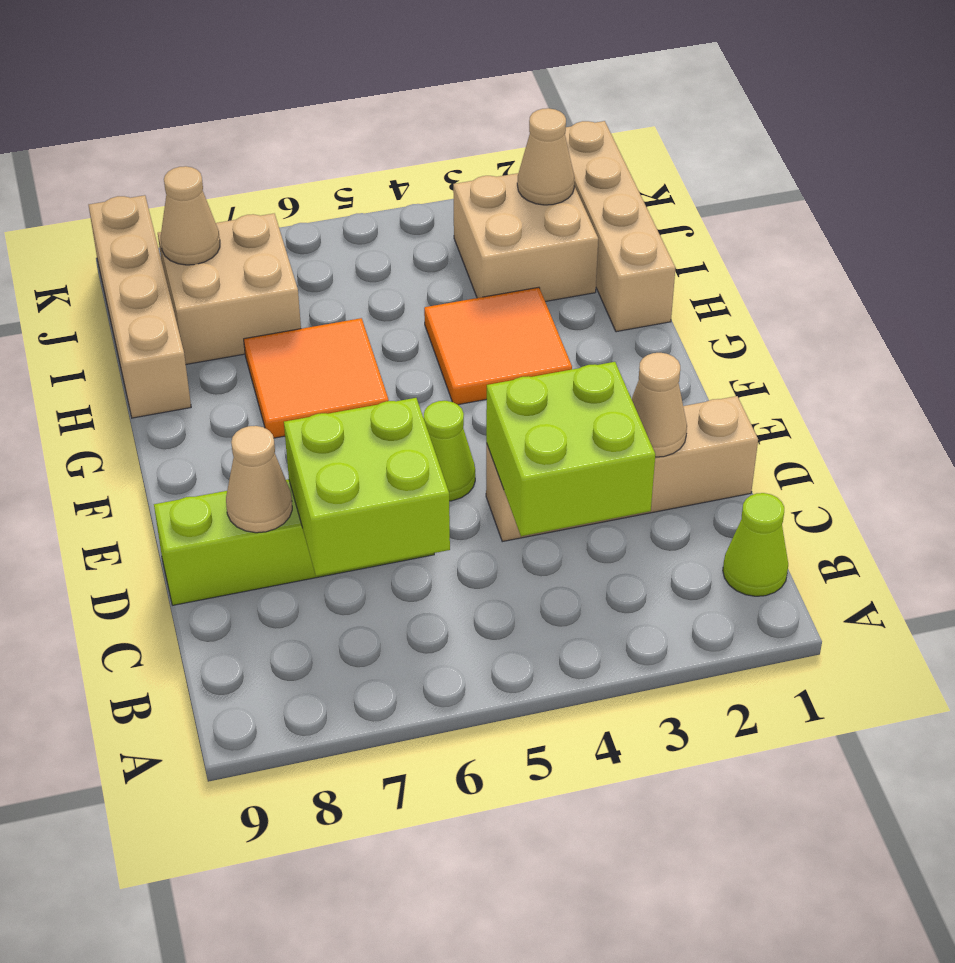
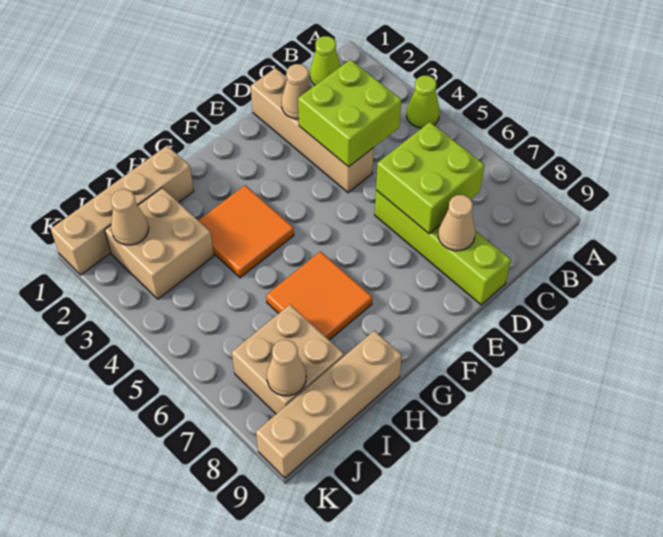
lime cone E5 level 1 -> lime cone A4 level 1

